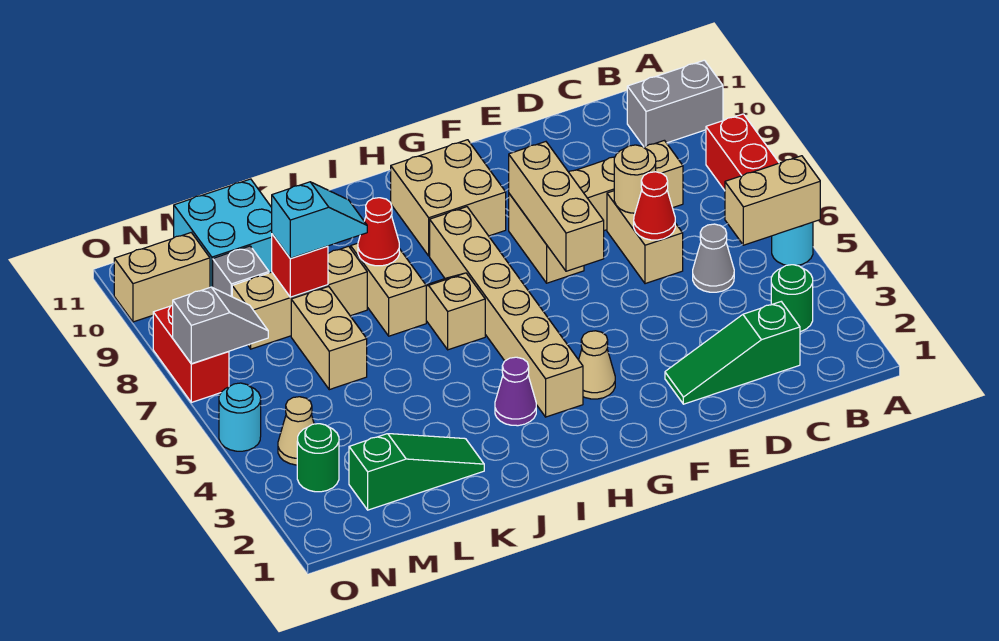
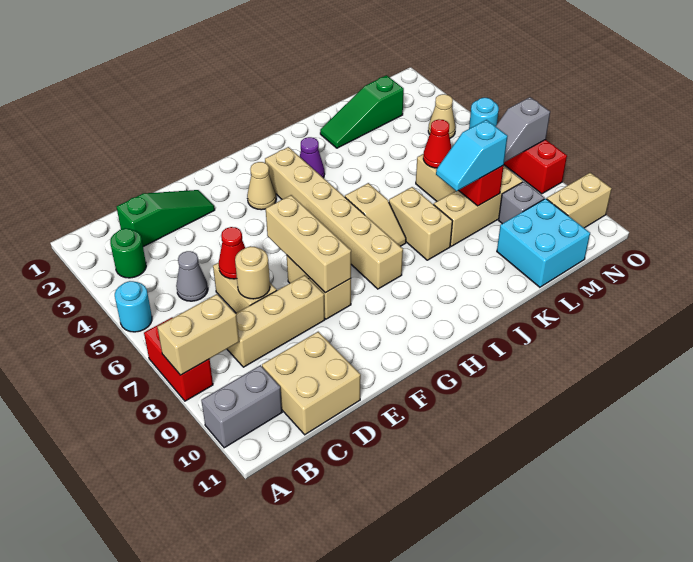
tan brick A5:B5 level 2 -> tan brick A8:B8 level 2
tan brick G9:H10 level 1 -> tan brick C10:D11 level 1
red cone J8 level 2 -> red cone L6 level 2
green round brick N3 level 1 -> none

